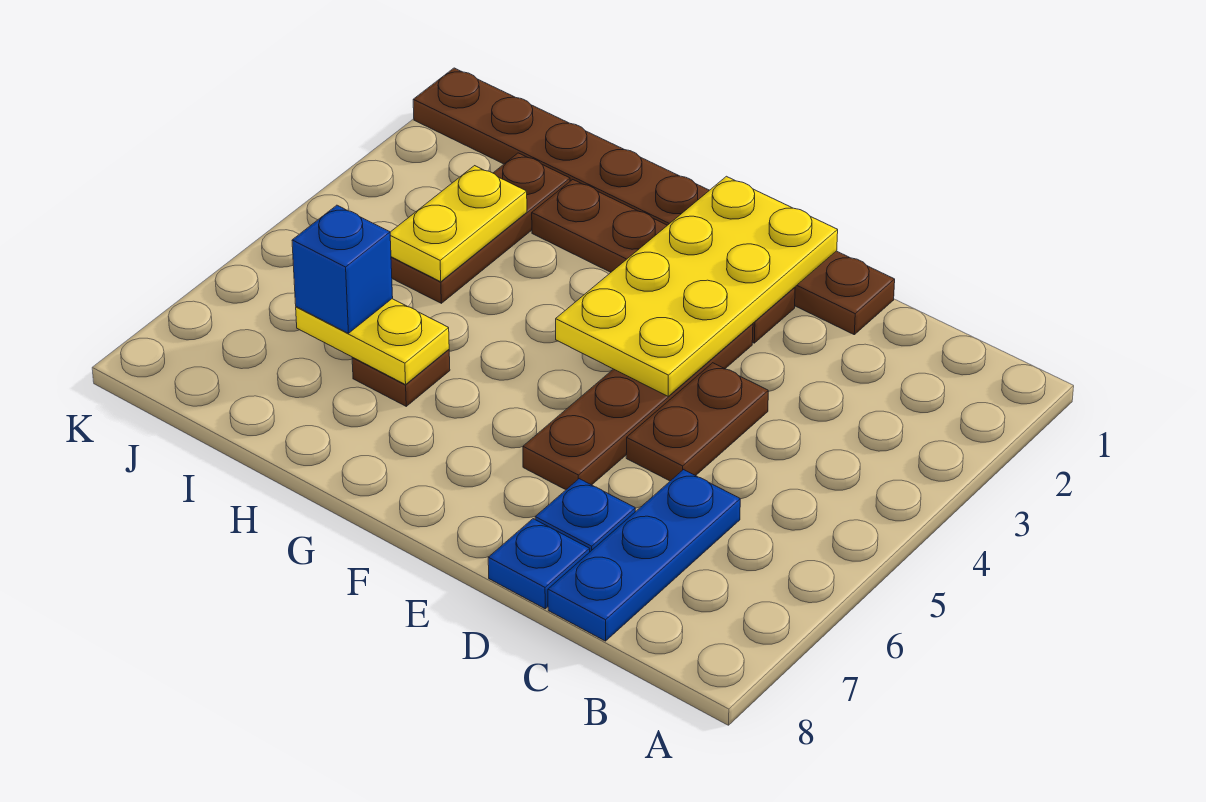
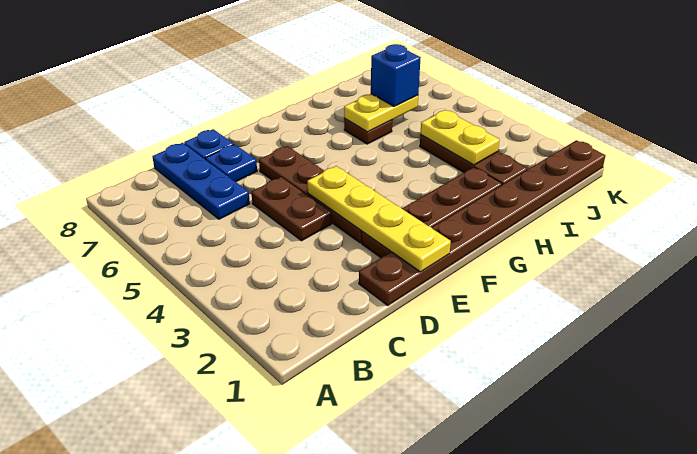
yellow plate E1:F4 level 2 -> yellow plate E1:E4 level 2

